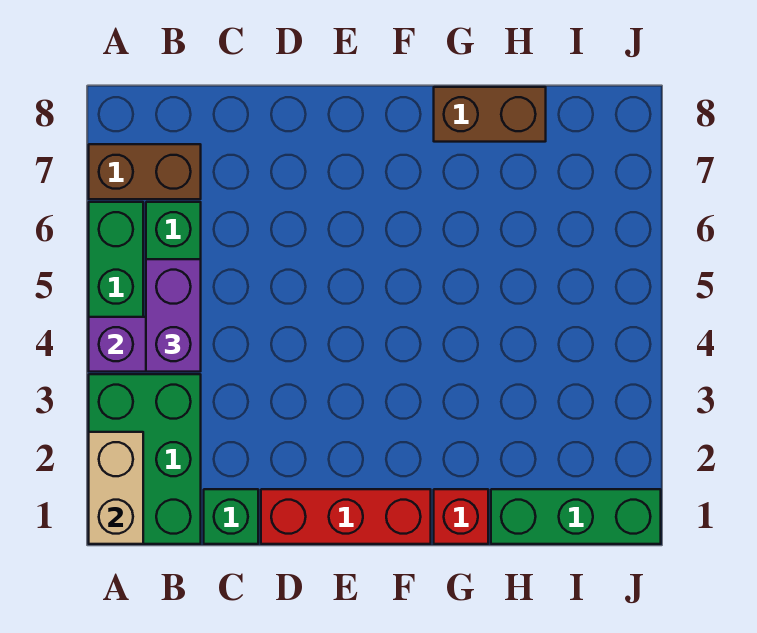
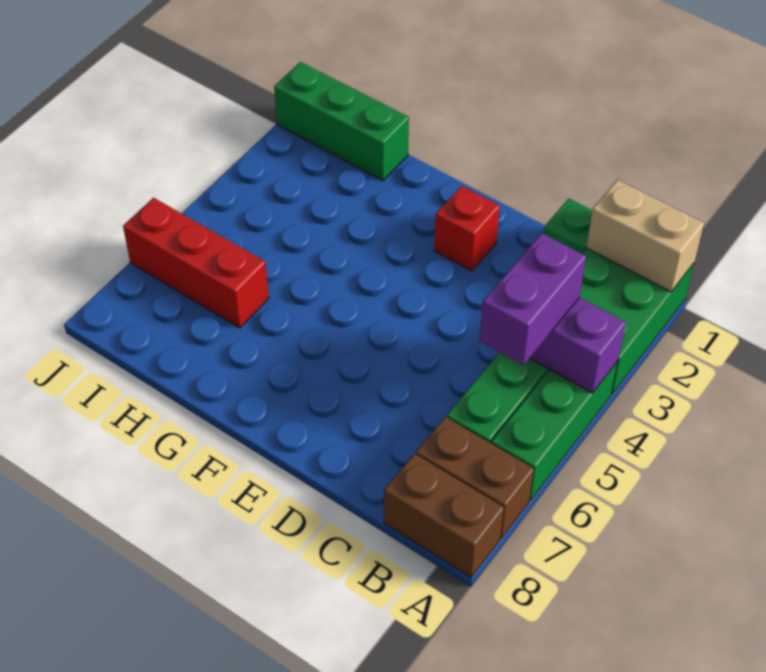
tan brick A1:A2 level 2 -> tan brick A1:B1 level 2
red brick D1:F1 level 1 -> red brick H6:J6 level 1
red brick G1 level 1 -> red brick E2 level 1
brown brick G8:H8 level 1 -> brown brick A8:B8 level 1

